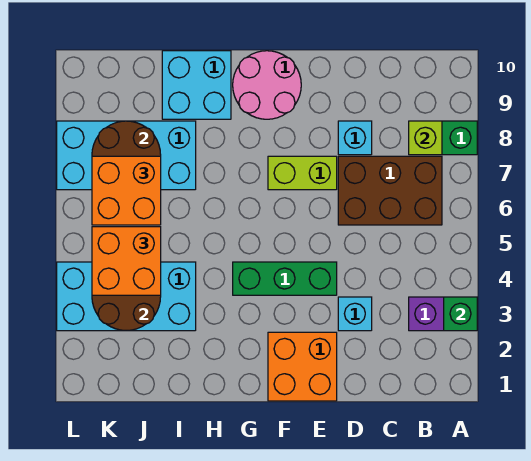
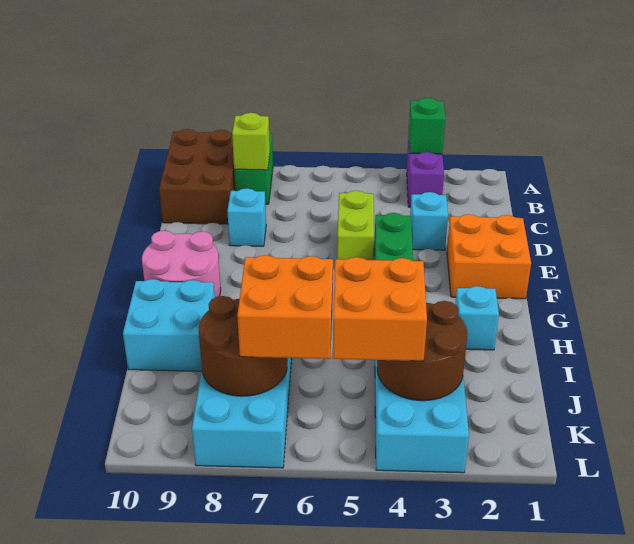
brown brick B6:D7 level 1 -> brown brick A9:C10 level 1
lime brick E7:F7 level 1 -> lime brick D5:E5 level 1
none -> cyan brick H2 level 1

